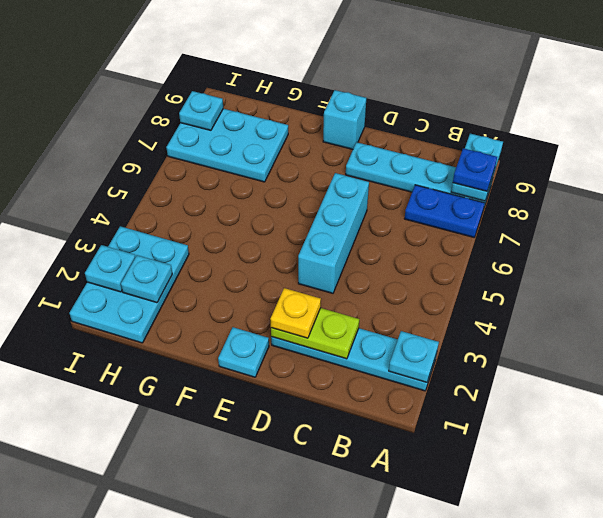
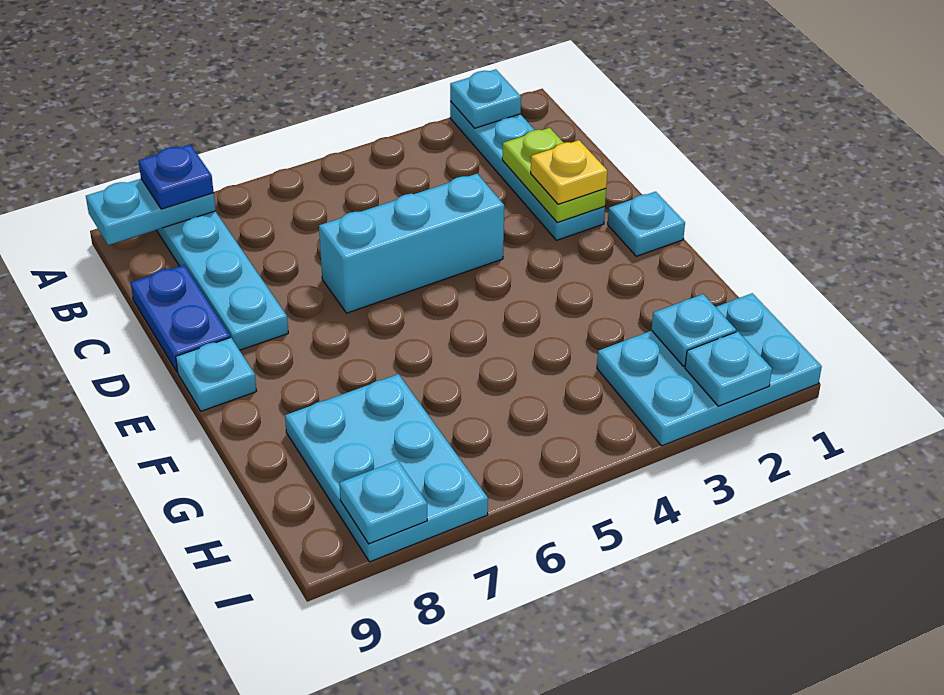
blue plate A7:B7 level 1 -> blue plate C9:D9 level 1
cyan brick E9 level 1 -> cyan plate E9 level 1

